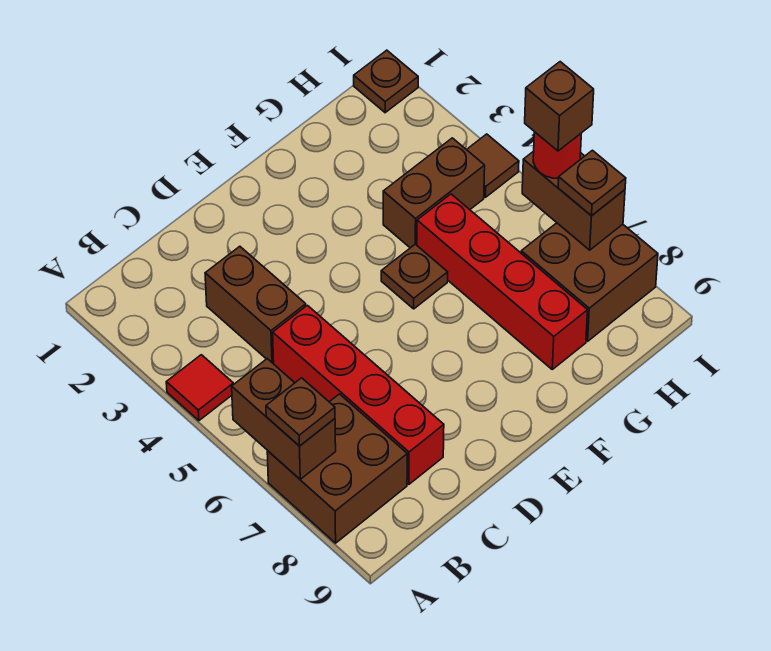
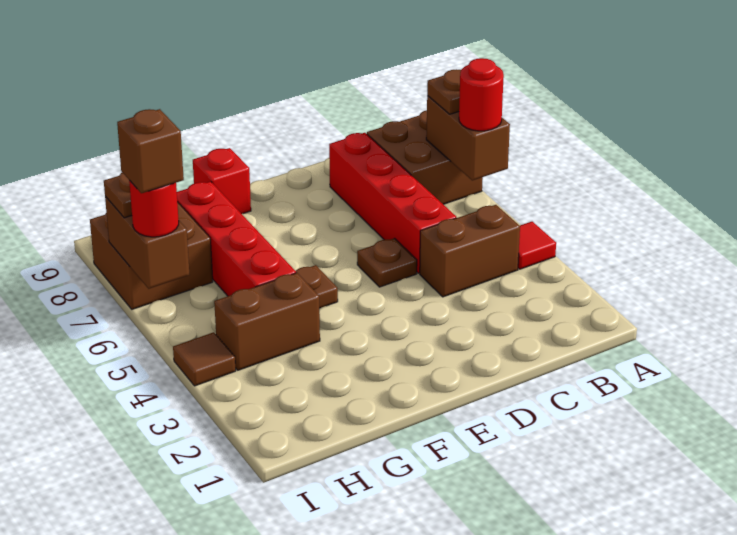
none -> red round brick A6 level 3
brown brick C3:C4 level 1 -> brown brick B4:C4 level 1
none -> red brick F9 level 1
brown plate I1 level 1 -> brown plate D5 level 1

